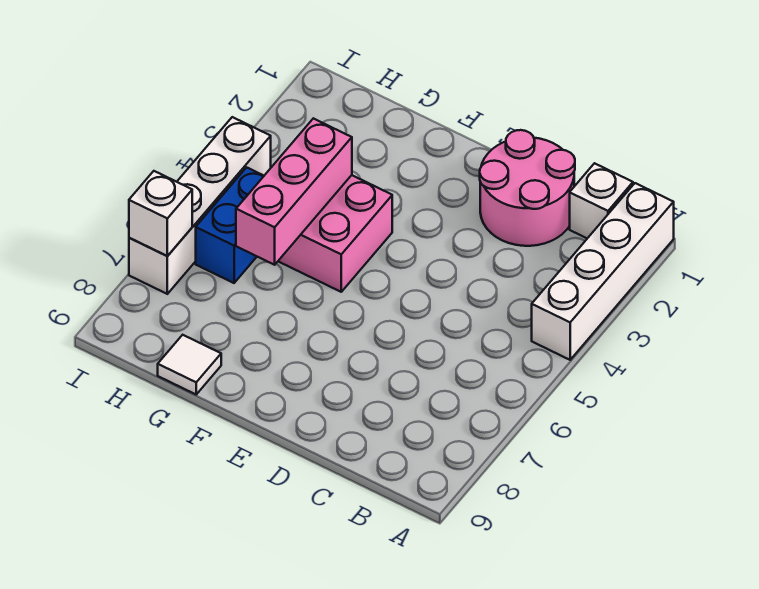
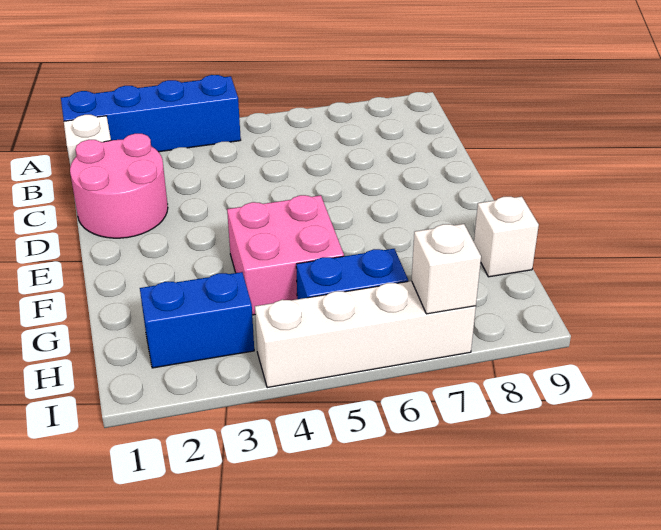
white brick A1:A4 level 1 -> blue brick A1:A4 level 1
pink brick G4:G6 level 2 -> none
white tile G9 level 1 -> white brick G9 level 1
none -> blue brick H2:H3 level 1

